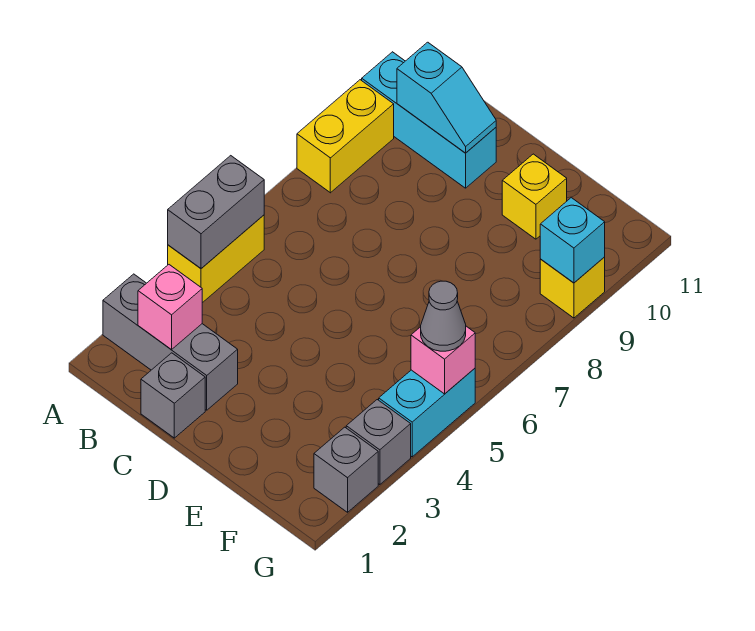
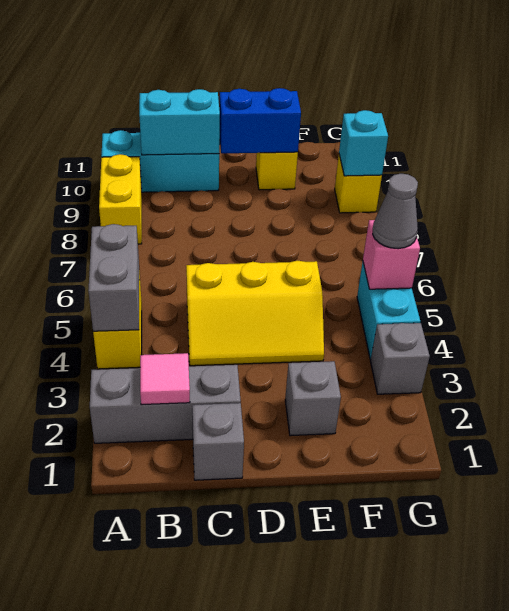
pink brick B2 level 2 -> pink tile B2 level 2
cyan slope B10:C10 level 2 top B -> cyan brick B10:C10 level 2
none -> yellow slope C4:E5 level 1 top 5
none -> blue brick D10:E10 level 2
grey brick G2 level 1 -> grey brick E2 level 1

